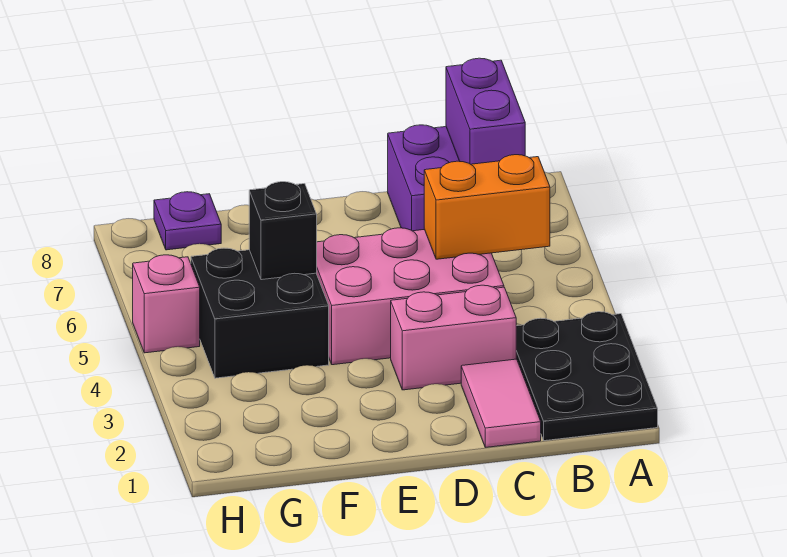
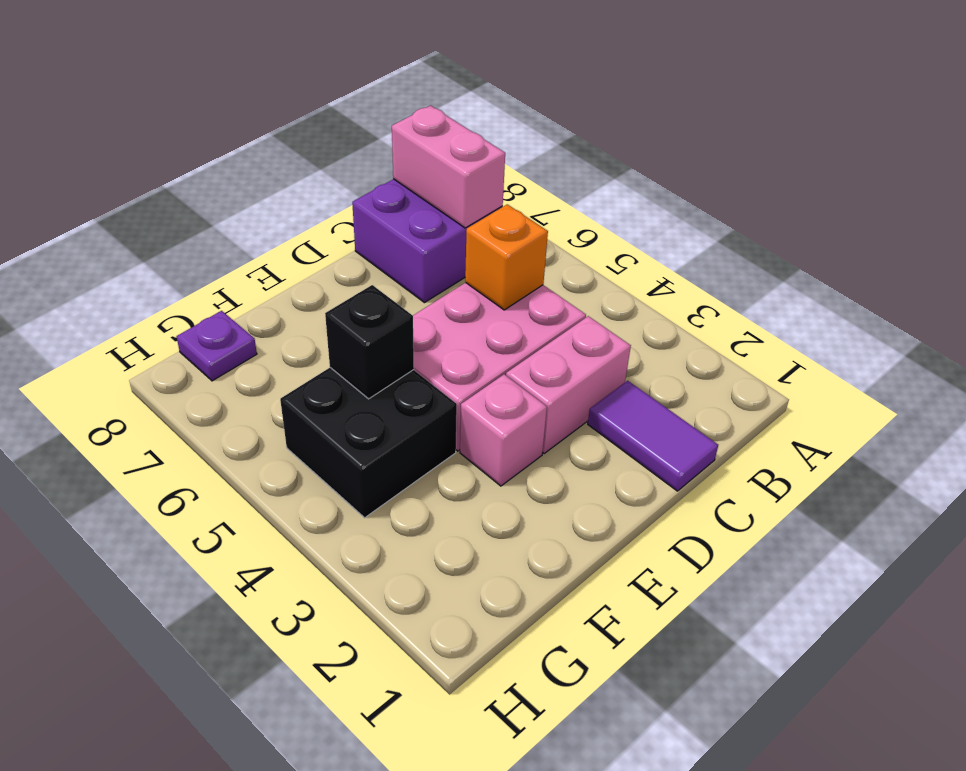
black plate A1:B3 level 1 -> none
orange brick B5:C5 level 2 -> orange brick C5 level 2
purple brick B7:B8 level 2 -> pink brick B7:B8 level 2
pink tile C1:C2 level 1 -> purple tile C1:C2 level 1
pink brick H5 level 1 -> pink brick E3 level 1

